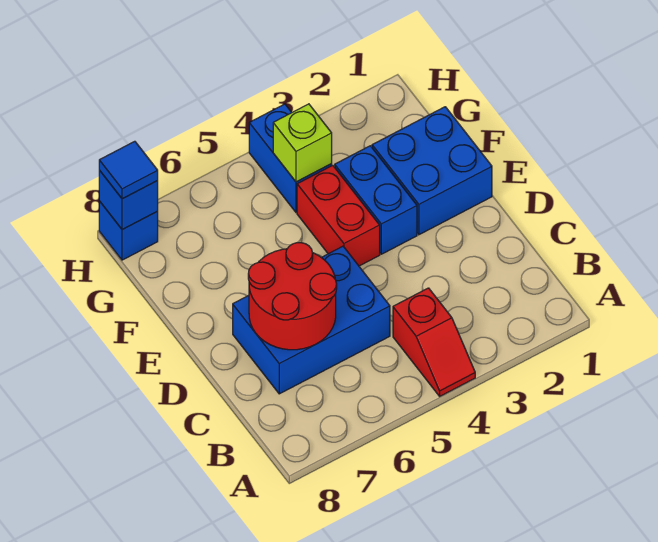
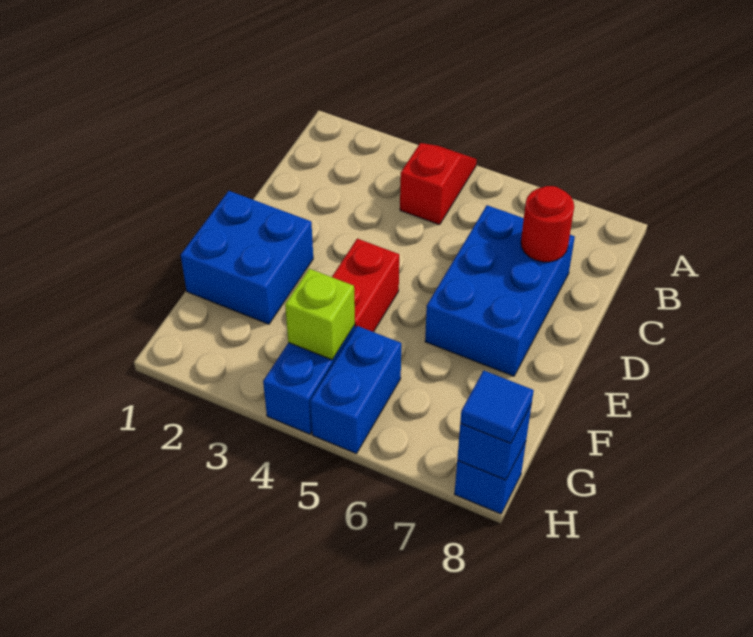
blue brick C5:D7 level 1 -> blue brick C6:E7 level 1
red round brick C6:D7 level 2 -> red round brick C7 level 2
blue brick E3:F3 level 1 -> blue brick G5:H5 level 1

